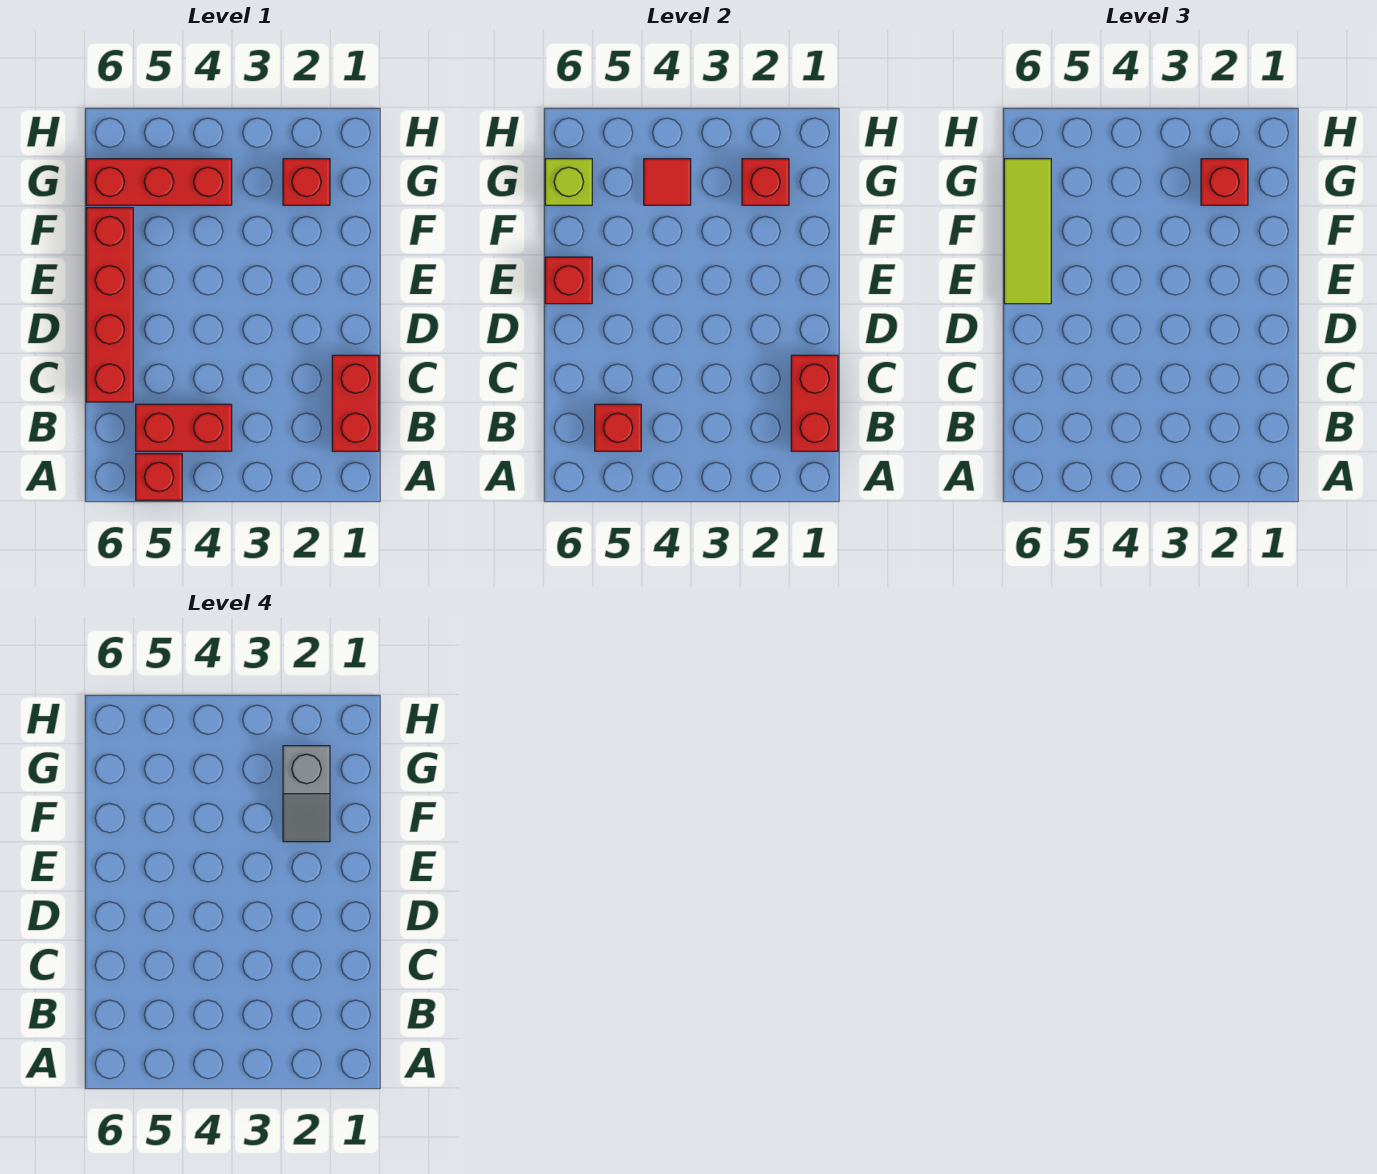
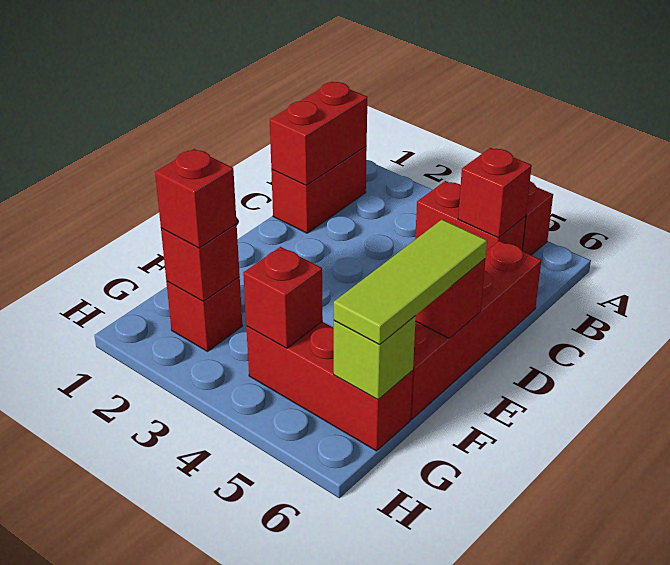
grey slope F2:G2 level 4 top G -> none
red tile G4 level 2 -> red brick G4 level 2

